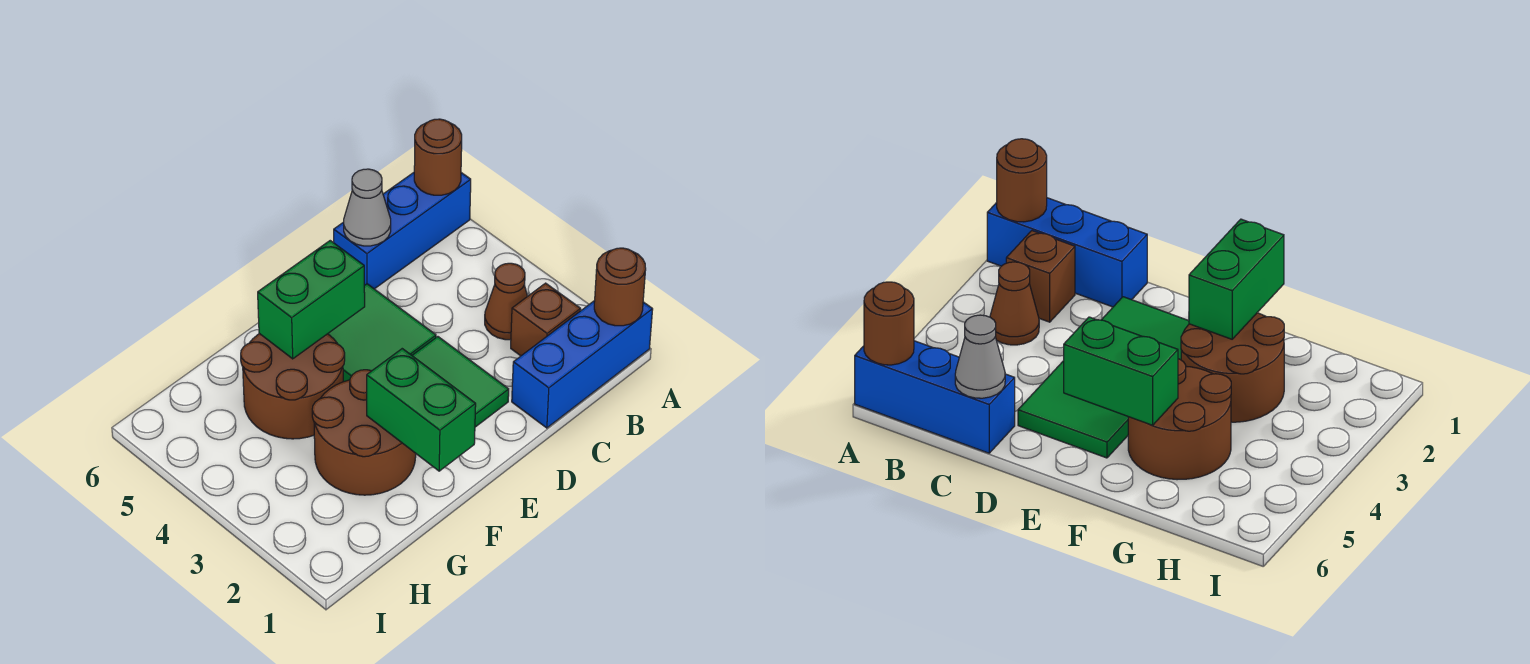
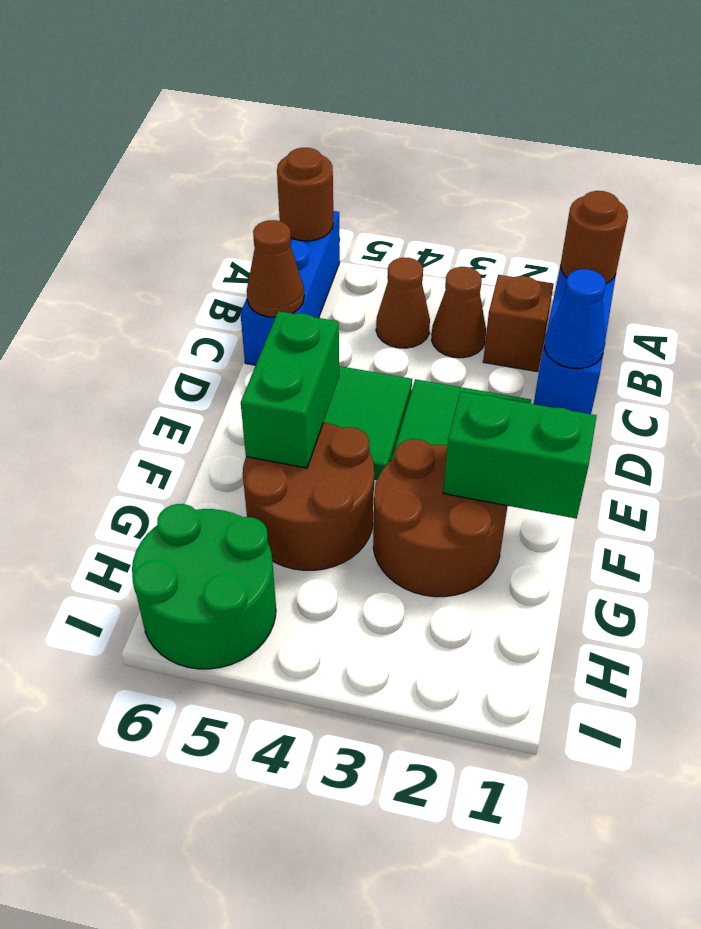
none -> brown cone B4 level 1
none -> blue cone C1 level 2
grey cone C6 level 2 -> brown cone C6 level 2
none -> green round brick H5:I6 level 1

